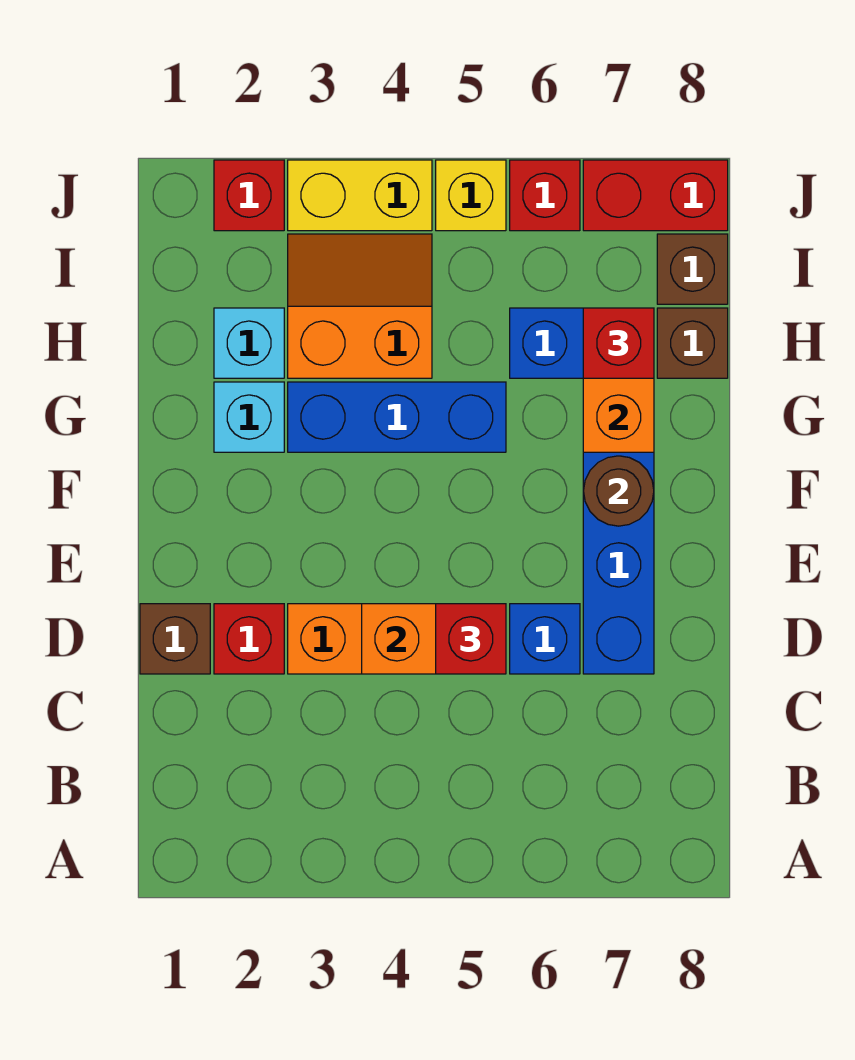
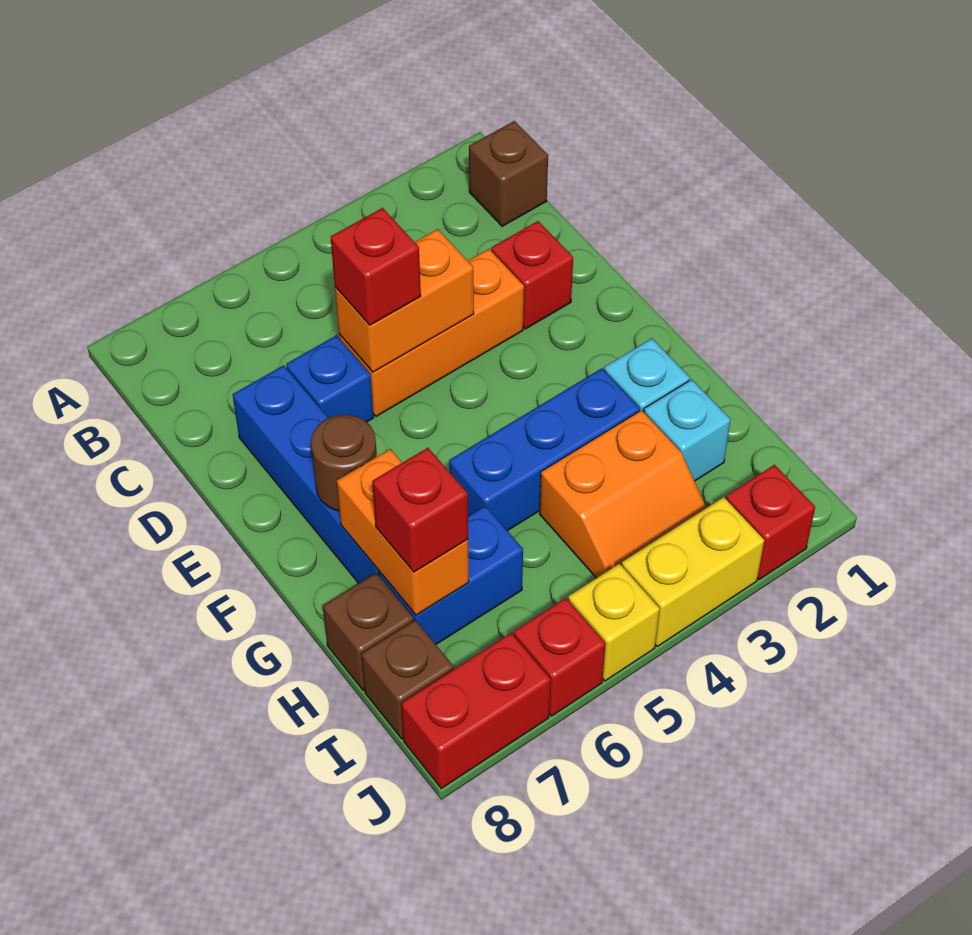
brown brick D1 level 1 -> brown brick B1 level 1

